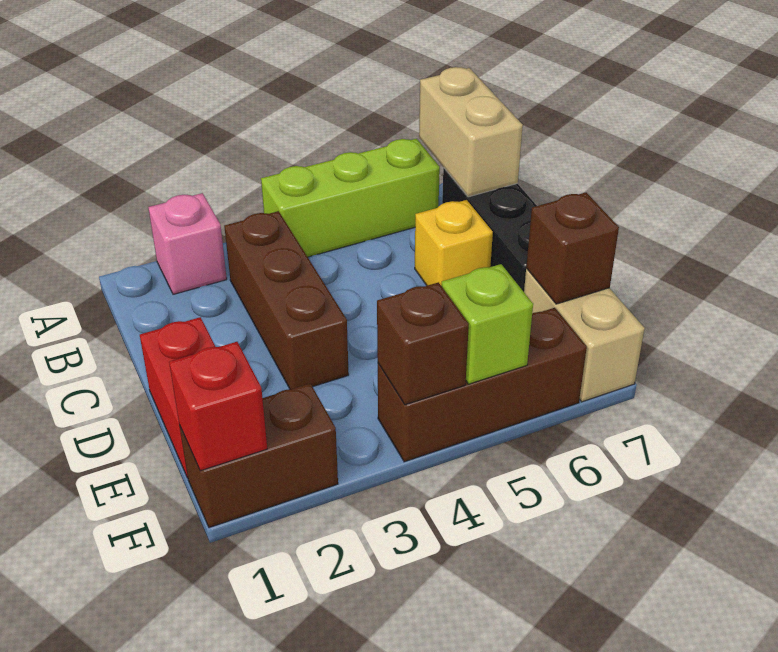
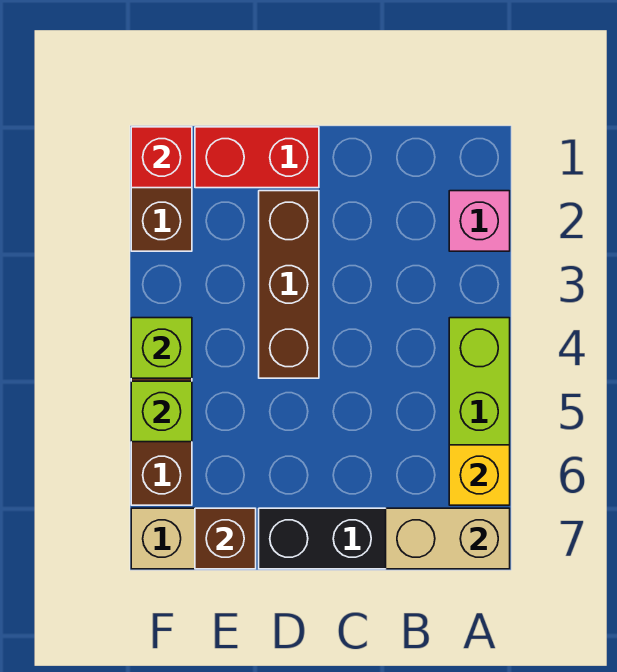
brown brick B3:D3 level 1 -> brown brick D2:D4 level 1
yellow brick C6 level 1 -> yellow brick A6 level 2
brown brick F4 level 2 -> lime brick F4 level 2

